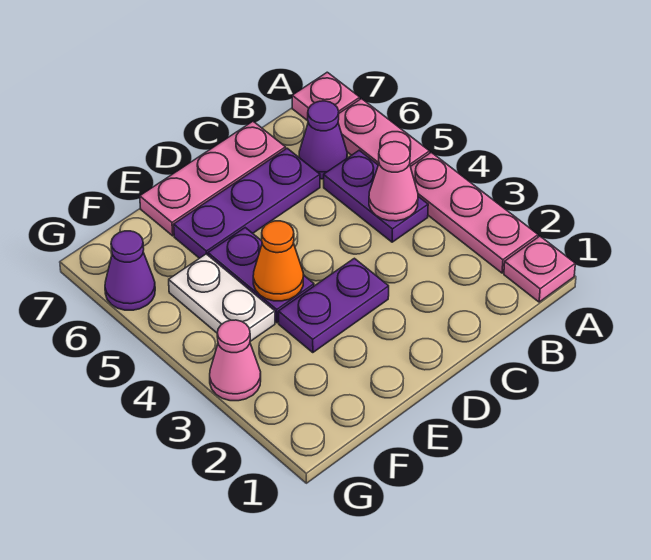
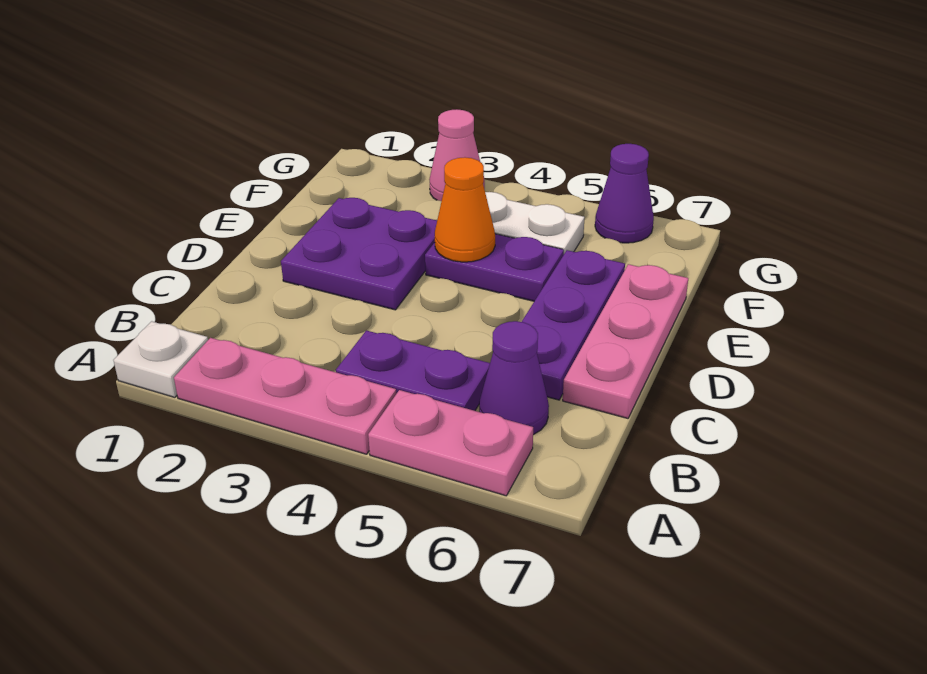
pink plate A1 level 1 -> white plate A1 level 1
pink plate A7 level 1 -> none
pink cone B4 level 2 -> none
purple plate D3:E3 level 1 -> purple plate D2:E3 level 1

